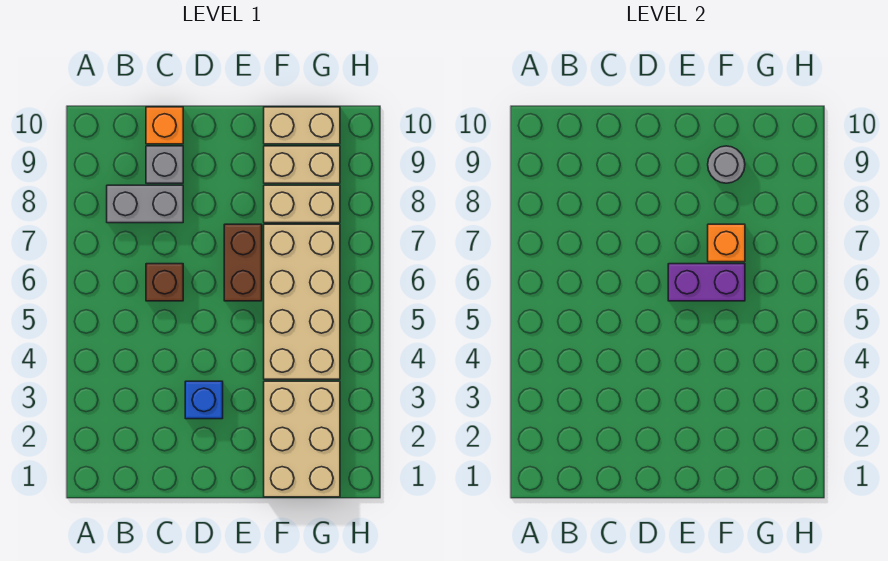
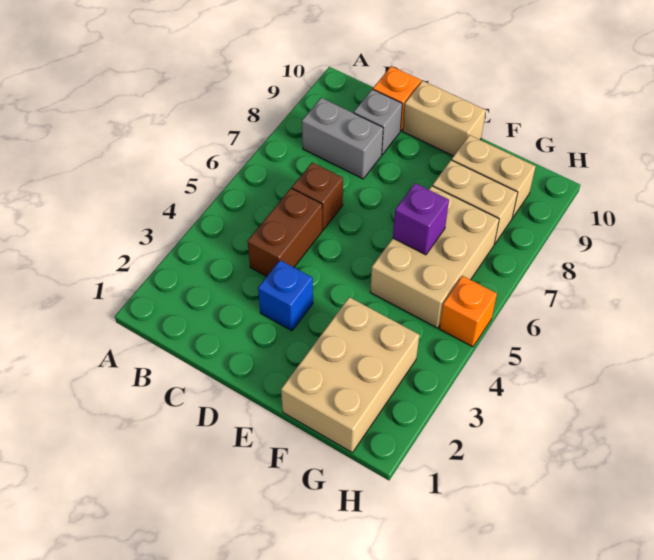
brown brick E6:E7 level 1 -> brown brick C4:C5 level 1
purple brick E6:F6 level 2 -> purple brick F6 level 2
tan brick F4:G7 level 1 -> tan brick F5:G7 level 1
orange brick F7 level 2 -> orange brick H5 level 1
grey round brick F9 level 2 -> none
tan brick F10:G10 level 1 -> tan brick D10:E10 level 1

